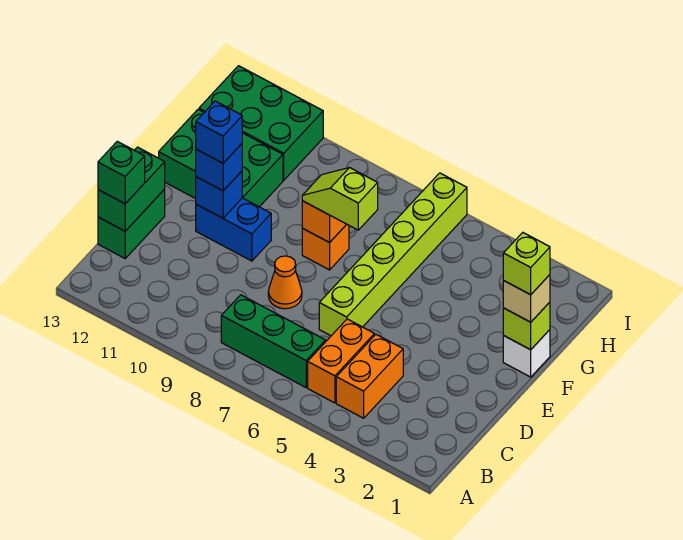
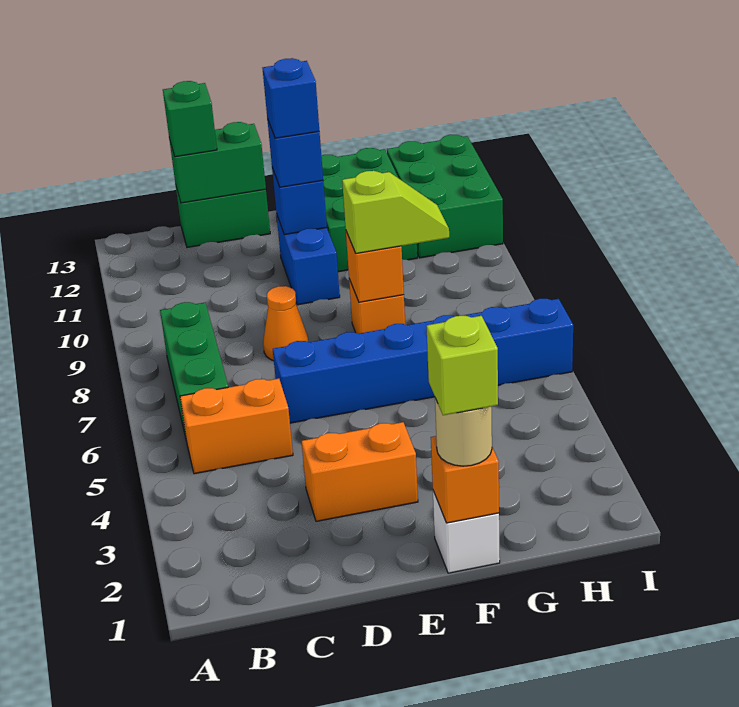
orange brick B4:C4 level 1 -> orange brick D3:E3 level 1
lime brick D6:I6 level 1 -> blue brick D6:I6 level 1
lime brick F1 level 2 -> orange brick F1 level 2
tan brick F1 level 3 -> tan round brick F1 level 3
lime slope F7:F8 level 3 top 7 -> lime slope F8:G8 level 3 top F

